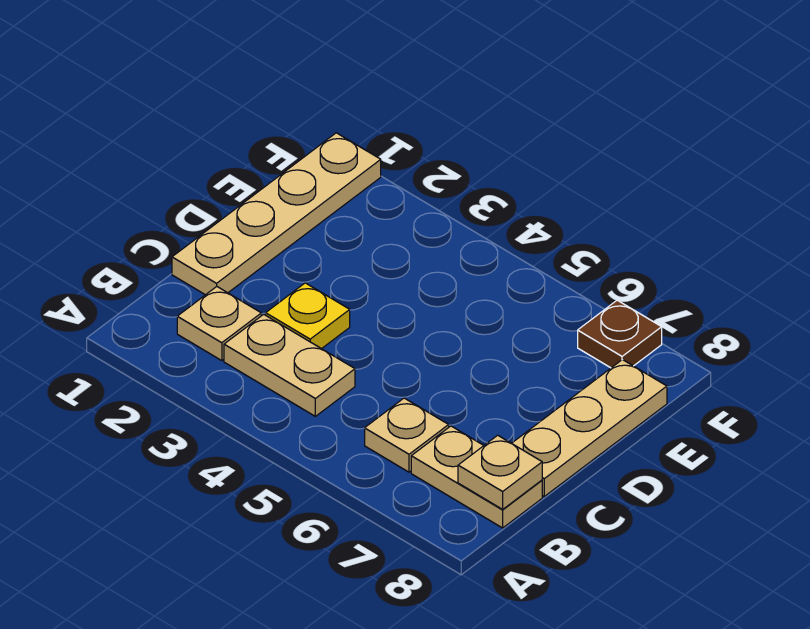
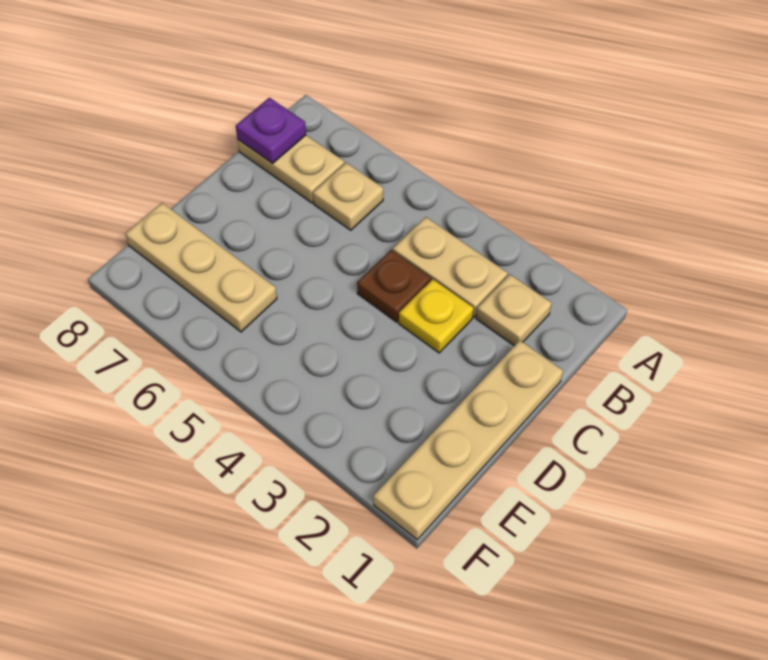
tan plate B8 level 2 -> purple plate B8 level 2
tan plate C8:E8 level 1 -> tan plate E6:E8 level 1
brown plate F7 level 1 -> brown plate C4 level 1

